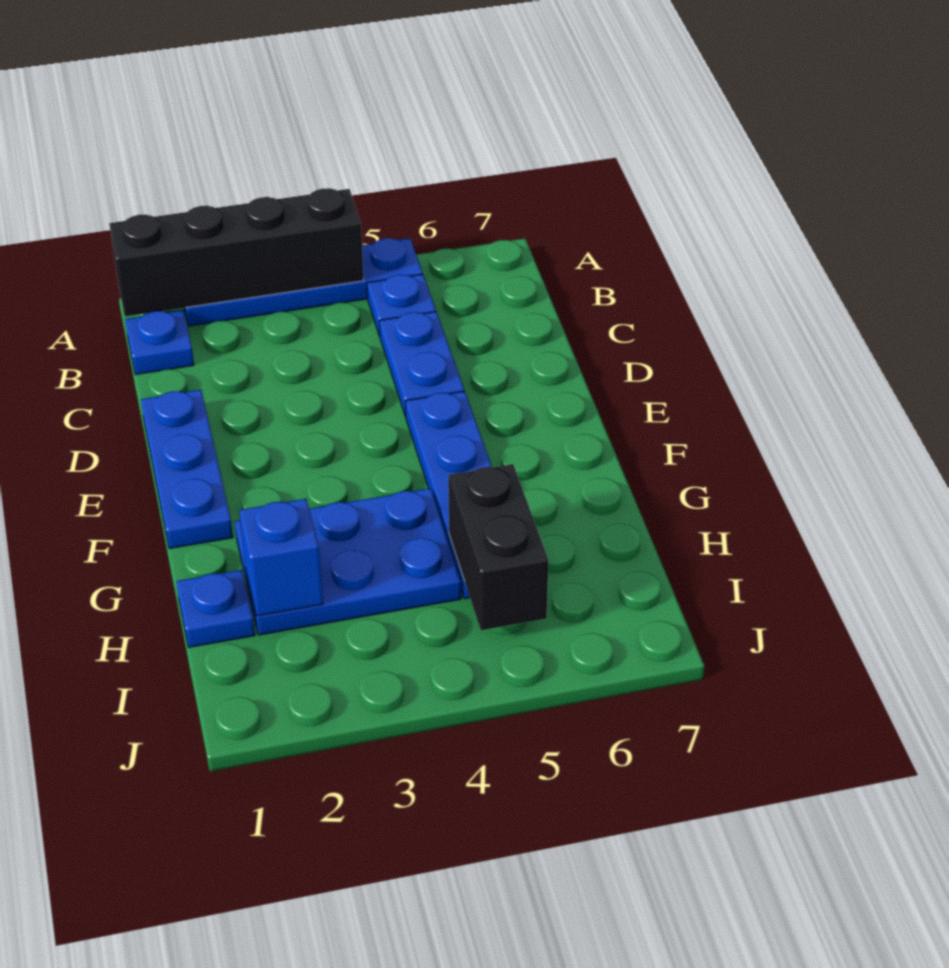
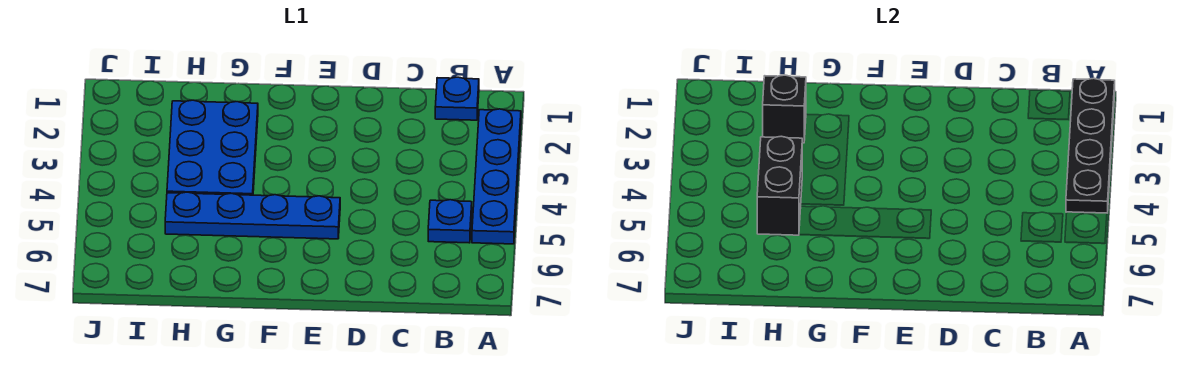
black brick A1:A4 level 2 -> black plate A1:A4 level 2
blue plate C5:D5 level 1 -> none
blue plate D1:F1 level 1 -> none
blue plate H1 level 1 -> none
blue brick H2 level 2 -> black brick H2 level 2
black brick H5:I5 level 2 -> black brick H4:H5 level 2

